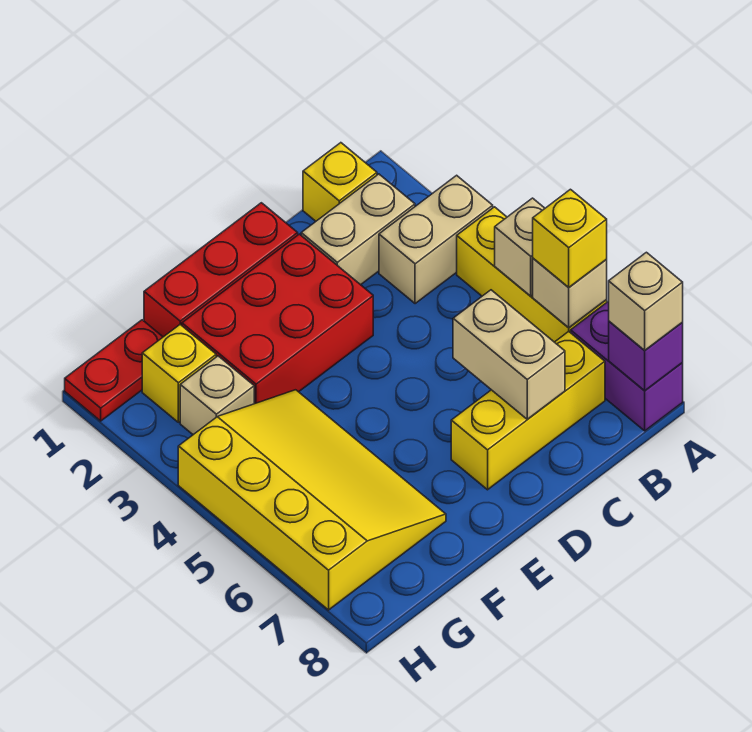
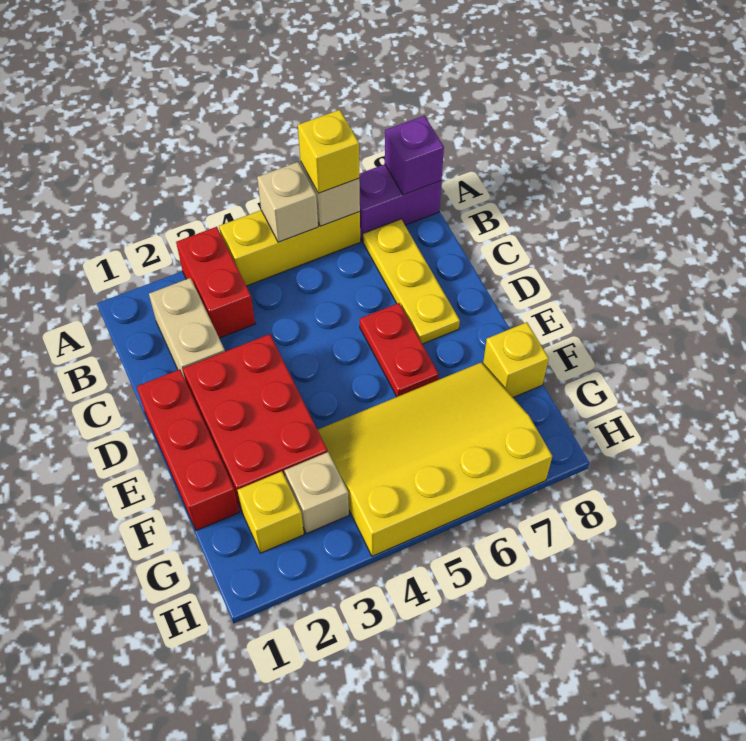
tan brick A3:B3 level 1 -> red brick A3:B3 level 1
tan brick A8 level 3 -> none
yellow brick B1 level 1 -> yellow brick F8 level 1
yellow brick B7:D7 level 1 -> yellow plate B7:D7 level 1
tan brick C6:C7 level 2 -> none
red plate G1:H1 level 1 -> red plate D6:E6 level 1

